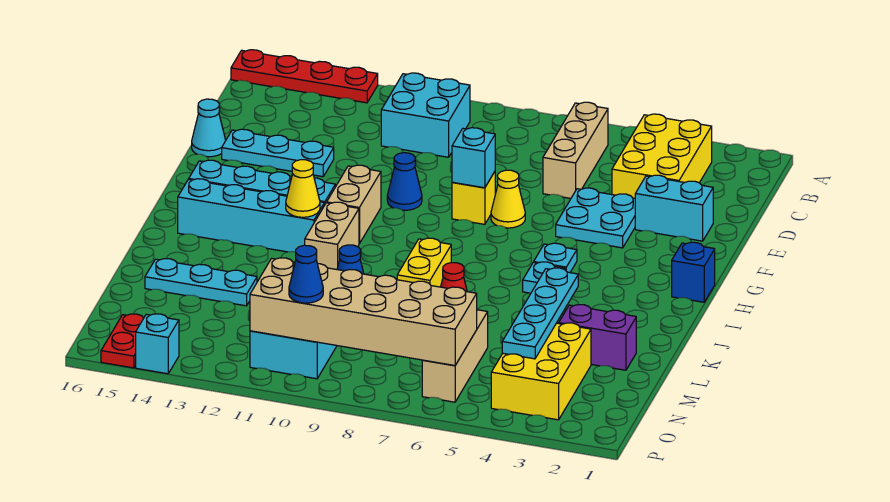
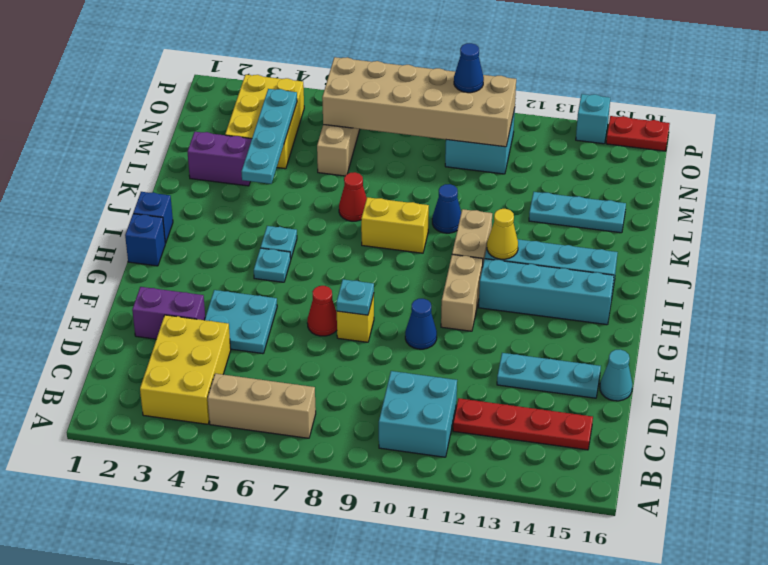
red plate A13:A16 level 1 -> red plate C12:C15 level 1
tan brick B6:D6 level 1 -> tan brick B5:B7 level 1
cyan brick E2:E3 level 1 -> purple brick E2:E3 level 1
yellow cone F7 level 1 -> red cone F7 level 1
cyan brick F8 level 2 -> cyan plate F8 level 2
none -> blue brick I1 level 1
yellow brick J8:K8 level 1 -> yellow brick J8:J9 level 1
red plate O15:P15 level 1 -> red plate P15:P16 level 1

